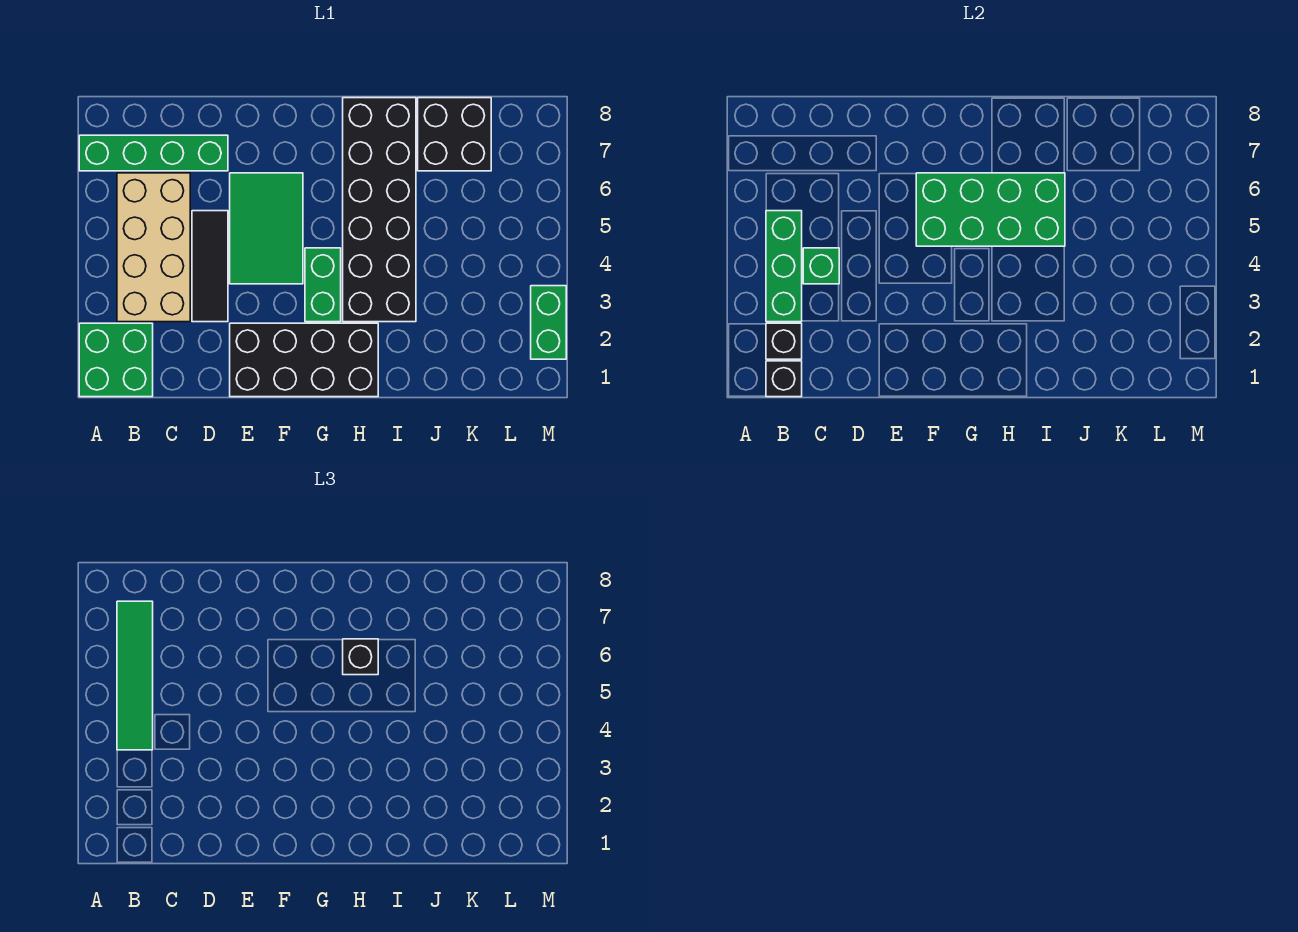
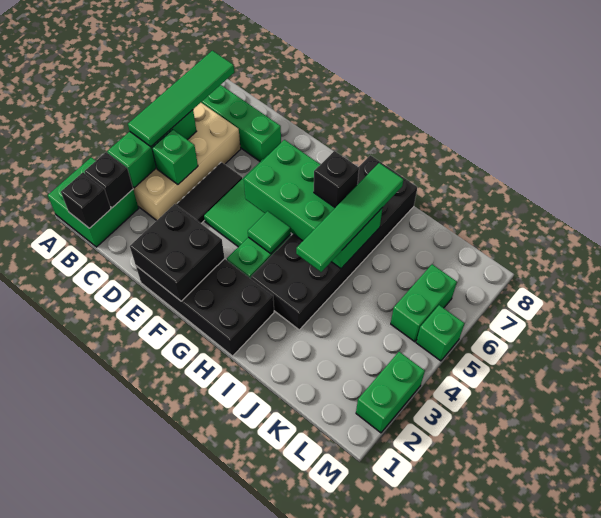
none -> green tile G4 level 2
none -> green tile I4:I7 level 3
black brick J7:K8 level 1 -> black brick E1:F2 level 2
none -> green brick L5:L6 level 1
none -> green brick M5 level 1

